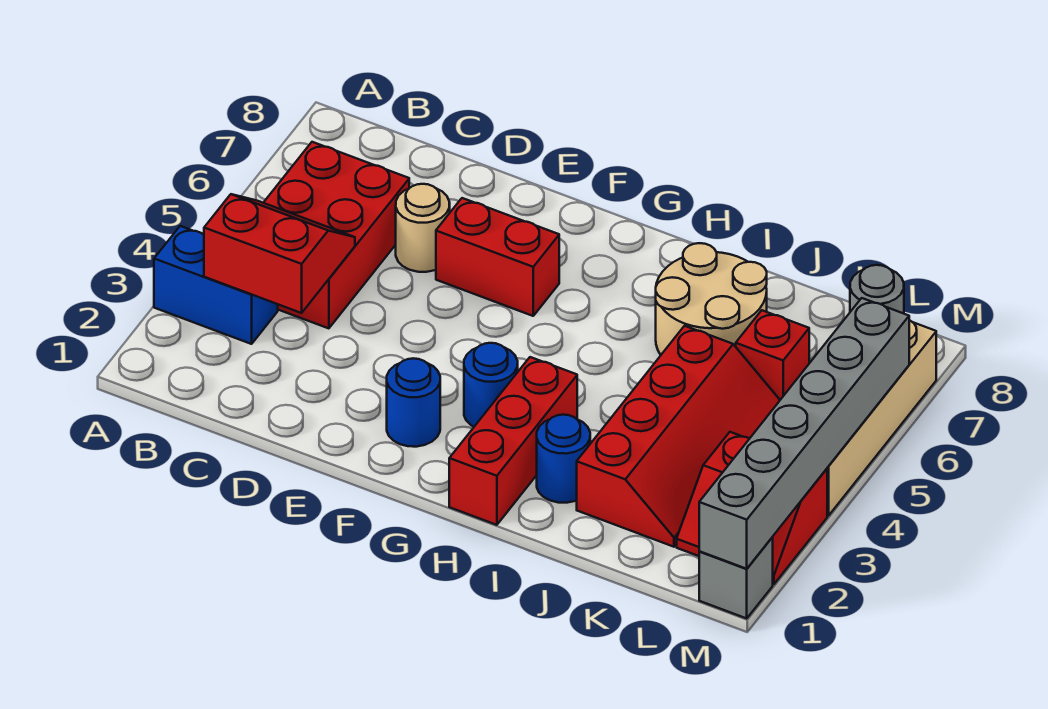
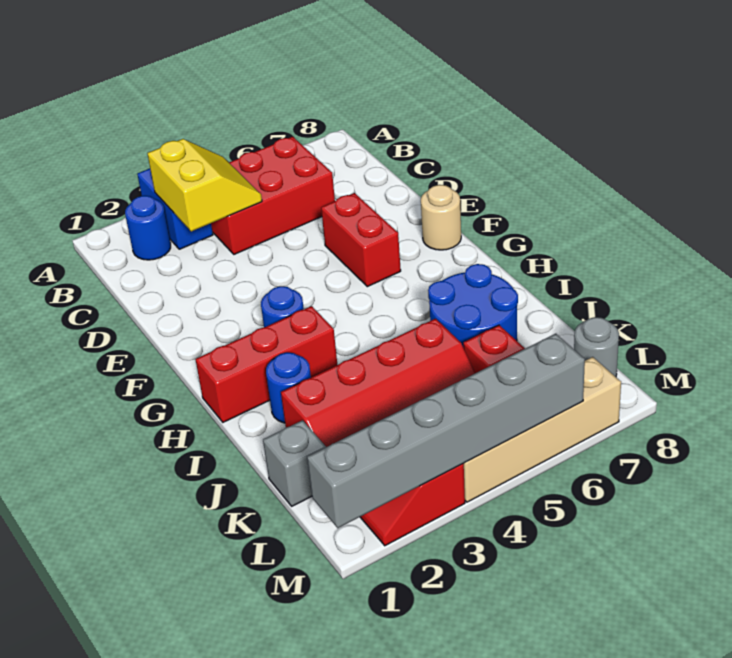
red slope B3:C4 level 2 top 3 -> yellow slope B3:C4 level 2 top 3
tan round brick D6 level 1 -> tan round brick F8 level 1
blue round brick F2 level 1 -> blue round brick B2 level 1
tan round brick I6:J7 level 1 -> blue round brick I6:J7 level 1
grey brick M1 level 1 -> grey brick K1 level 1

